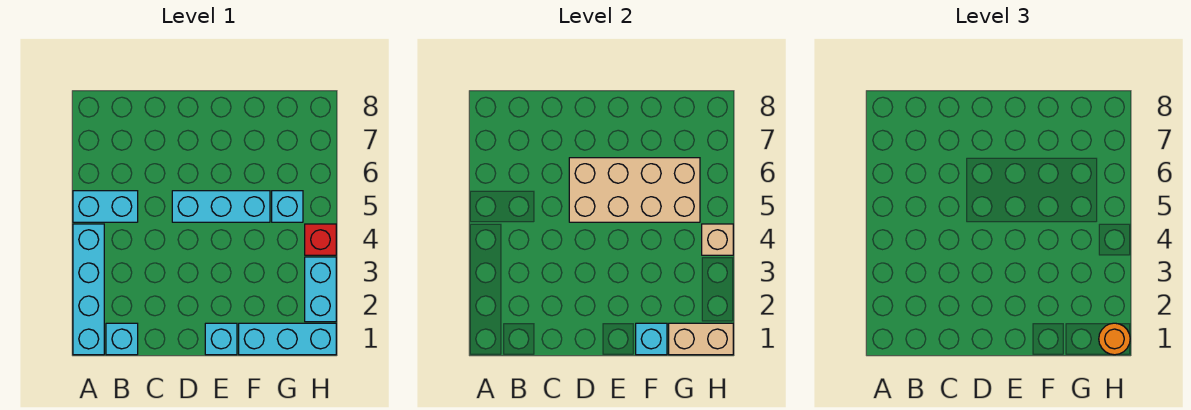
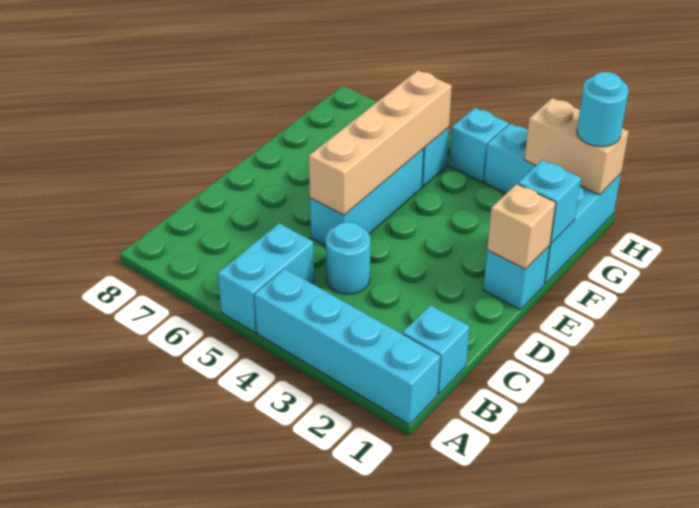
none -> cyan round brick C4 level 1
tan brick D5:G6 level 2 -> tan brick D5:G5 level 2
tan brick G1:H1 level 2 -> tan brick H1:H2 level 2
orange round brick H1 level 3 -> cyan round brick H1 level 3
red brick H4 level 1 -> cyan brick H4 level 1
tan brick H4 level 2 -> tan brick E1 level 2

